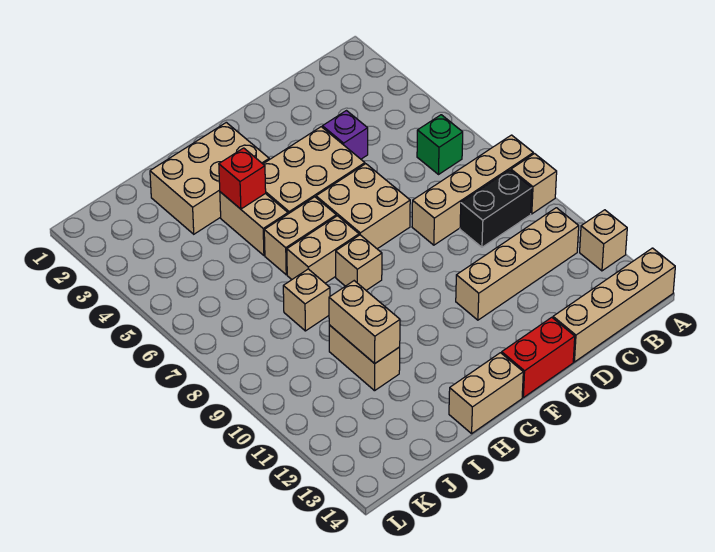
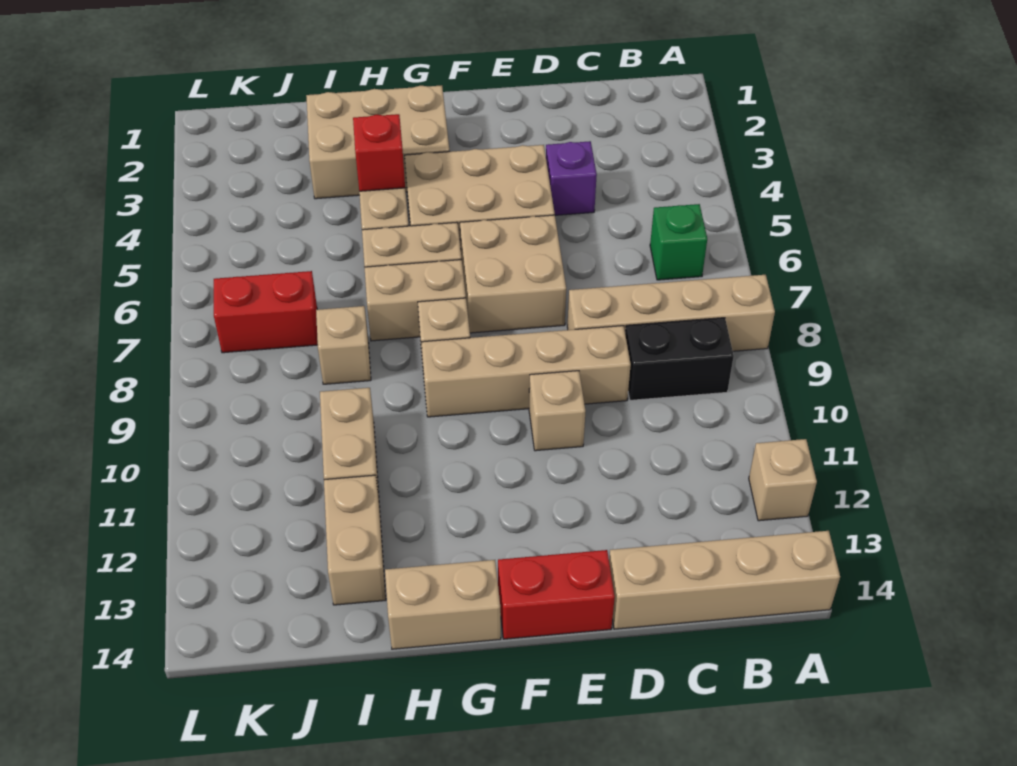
tan brick A9 level 1 -> tan brick E10 level 1
tan brick B11:E11 level 1 -> tan brick D9:G9 level 1
tan brick I10:I11 level 2 -> tan brick I12:I13 level 1
none -> red brick J7:K7 level 1

